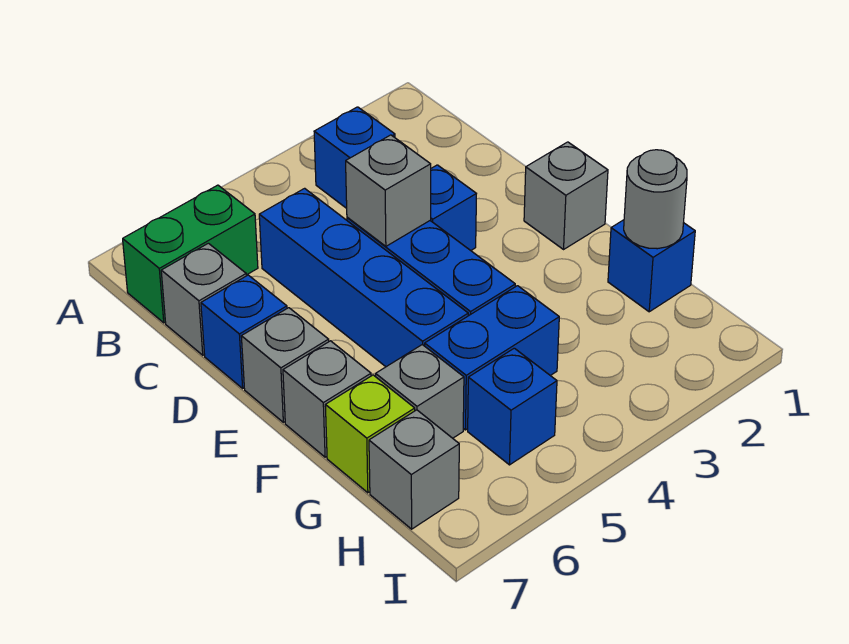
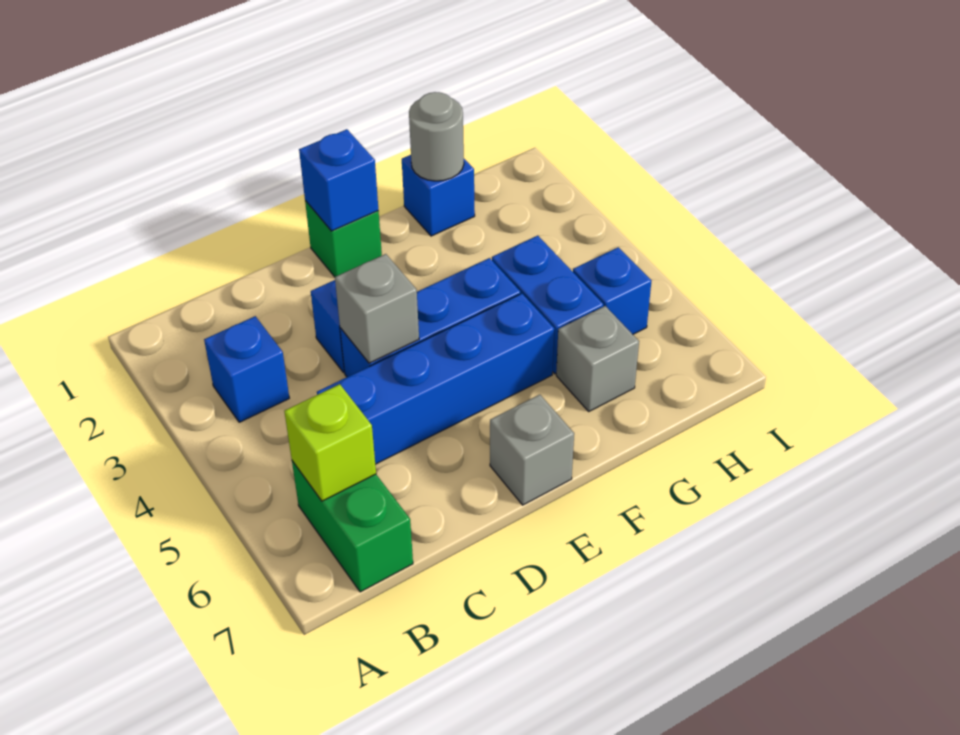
grey brick C7 level 1 -> none
blue brick D7 level 1 -> blue brick E1 level 2
grey brick E1 level 1 -> green brick E1 level 1
grey brick F7 level 1 -> none
lime brick G7 level 1 -> lime brick B6 level 2
grey brick H7 level 1 -> none

